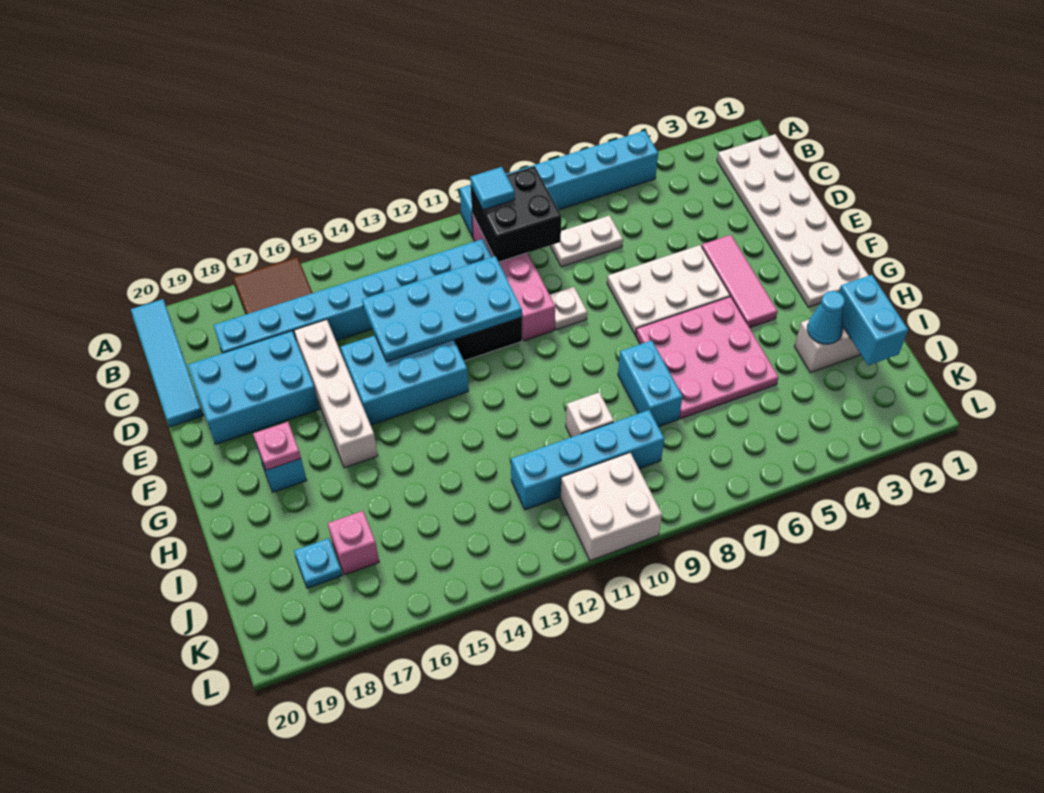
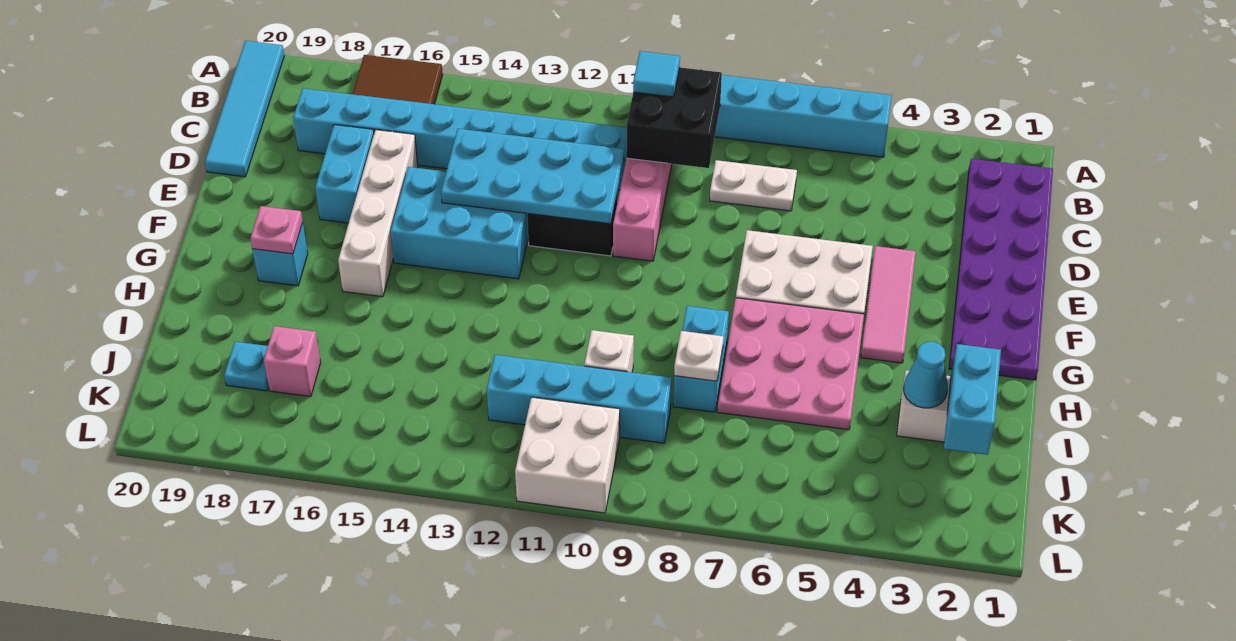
white plate B1:G2 level 1 -> purple plate B1:G2 level 1
cyan brick D17:E19 level 1 -> cyan brick D17:E17 level 1
white plate E9 level 1 -> white plate I8 level 2

